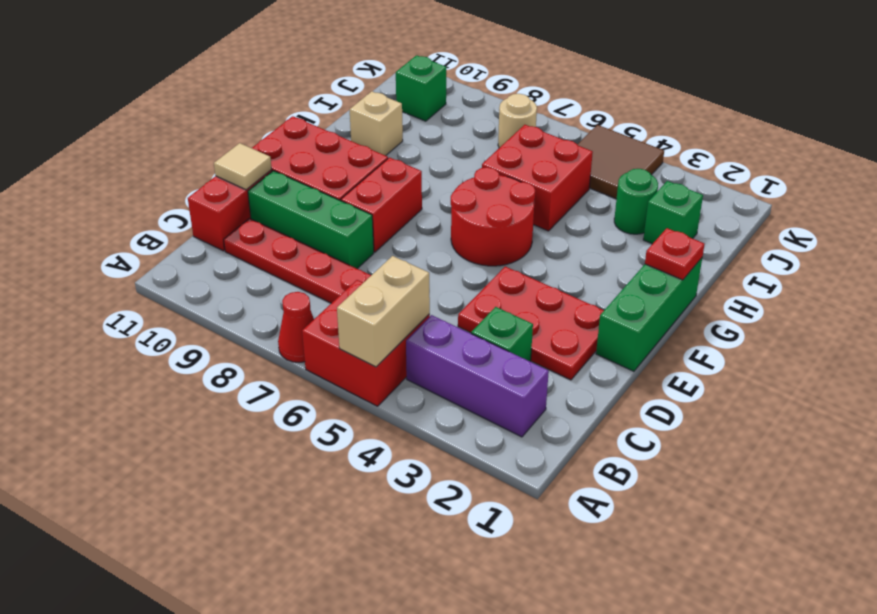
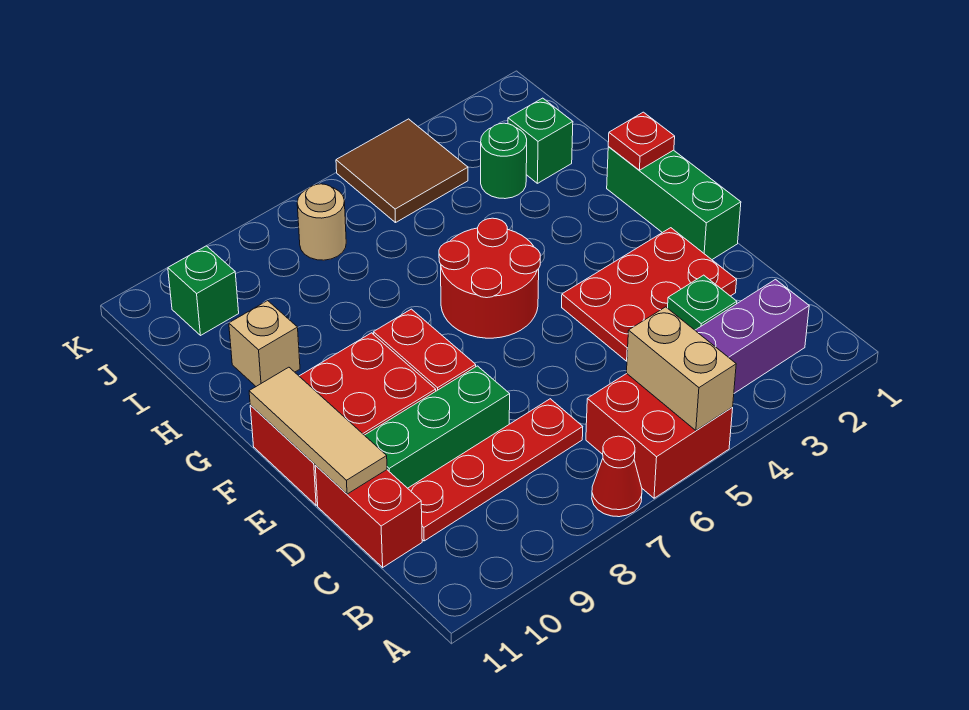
tan tile D11 level 2 -> tan tile D11:F11 level 2
red brick H5:I6 level 1 -> none

